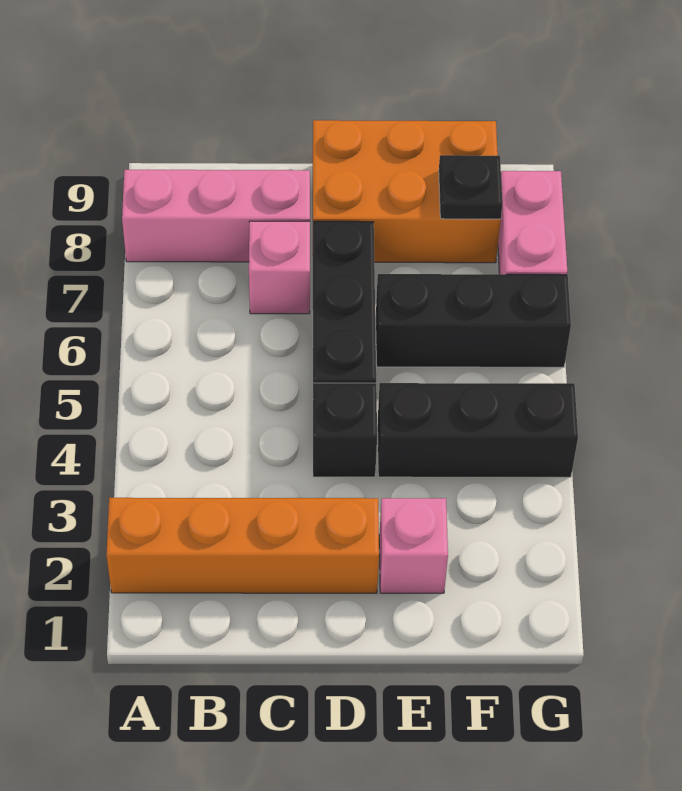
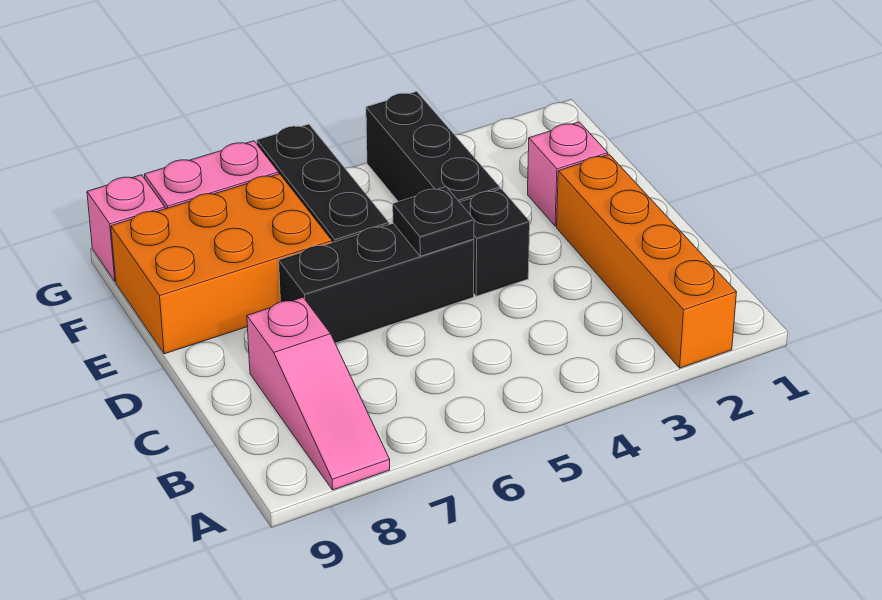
pink brick A8:C8 level 1 -> pink slope A8:C8 level 1 top C
pink brick C7 level 1 -> pink brick G9 level 1
orange brick D8:F9 level 1 -> orange brick E7:F9 level 1
black plate F8 level 2 -> black plate D5 level 2

